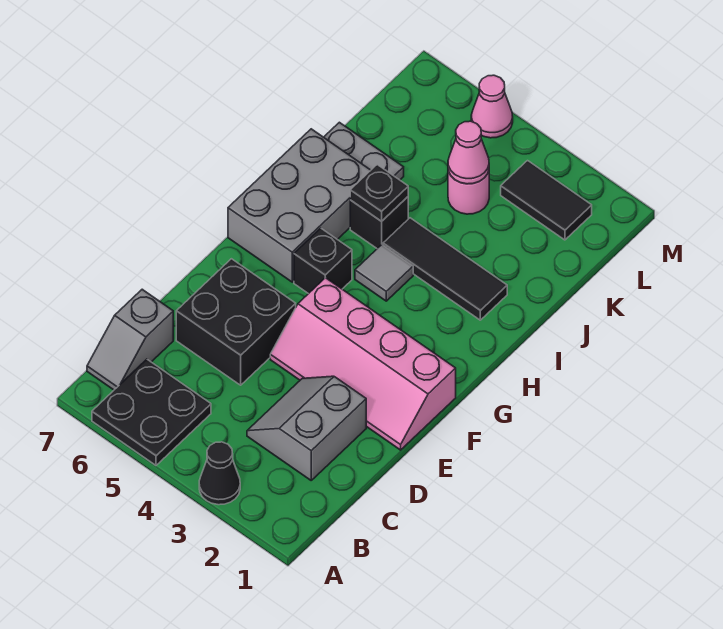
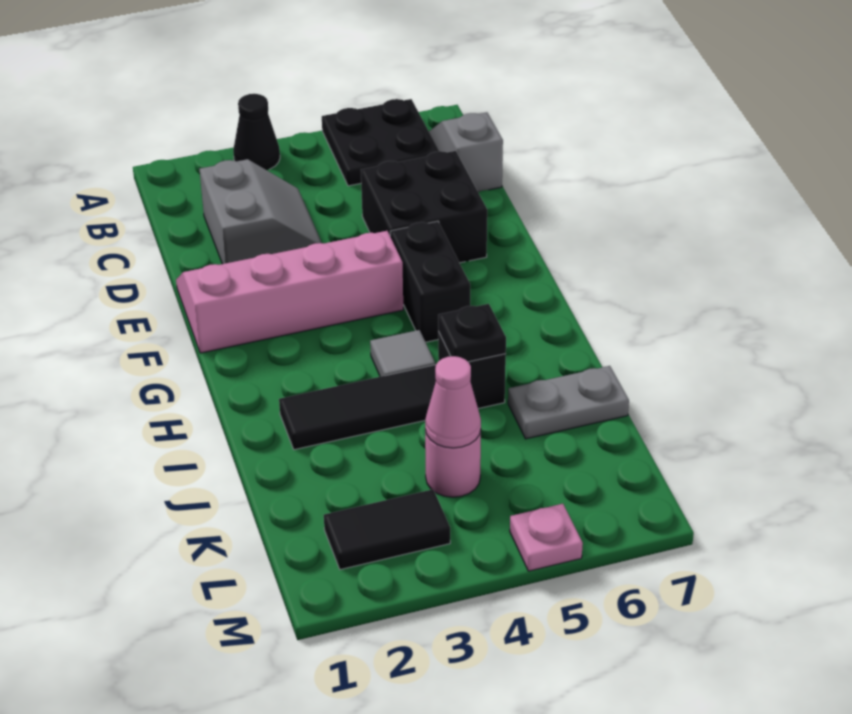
black brick G5 level 1 -> black brick F5:G5 level 1
grey brick G6:I7 level 1 -> none
pink cone M5 level 1 -> pink plate M5 level 1

